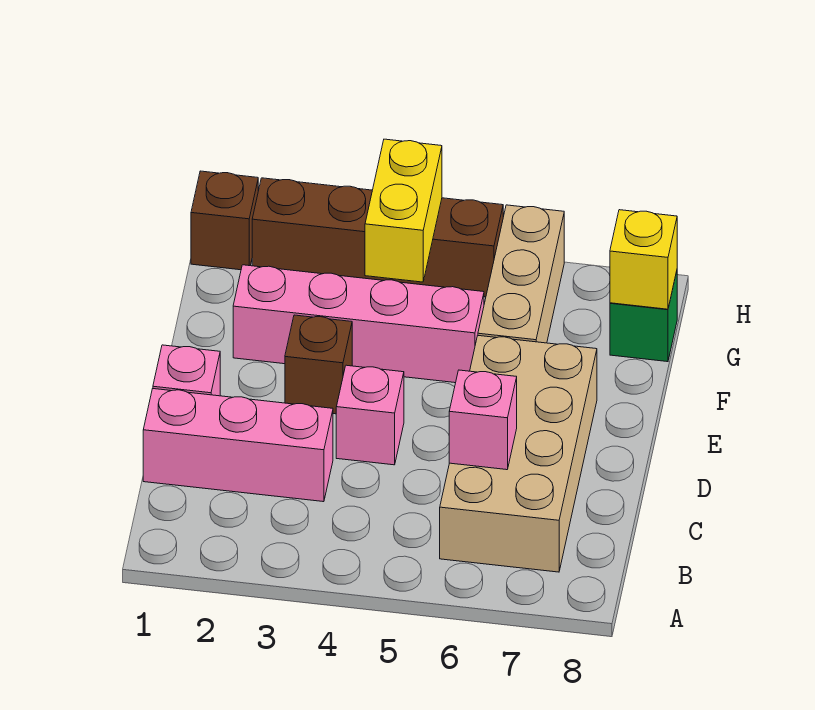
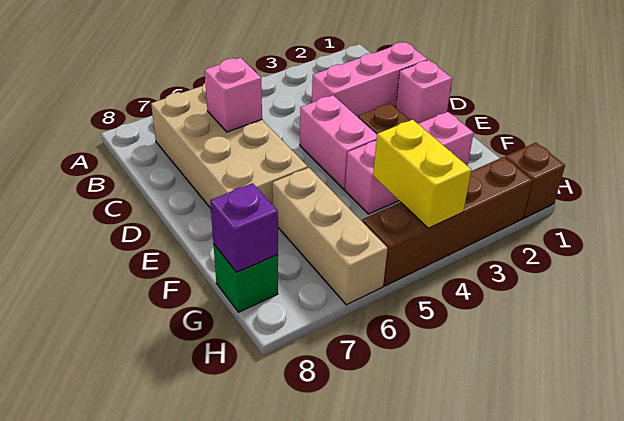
pink brick D4 level 1 -> pink brick D4:E4 level 1
pink brick F2:F5 level 1 -> pink brick F2:F4 level 1
yellow brick G8 level 2 -> purple brick G8 level 2

